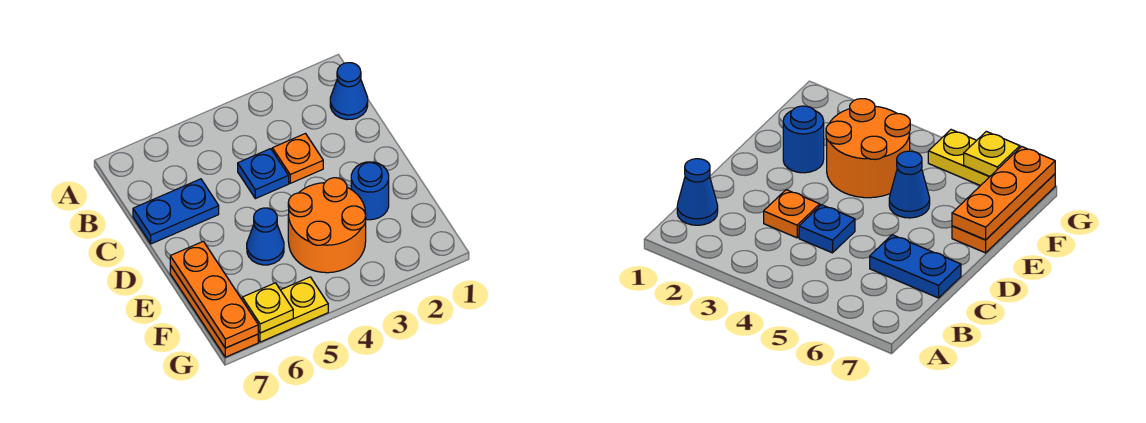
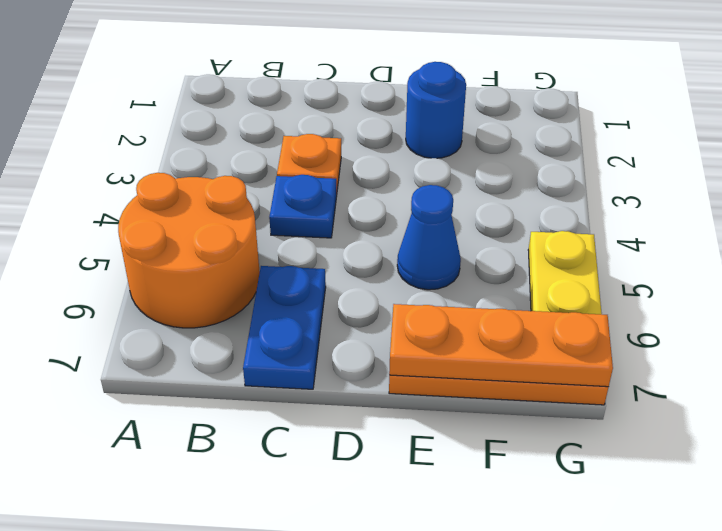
blue cone B1 level 1 -> none
orange round brick E3:F4 level 1 -> orange round brick A5:B6 level 1
yellow plate G6 level 2 -> none

